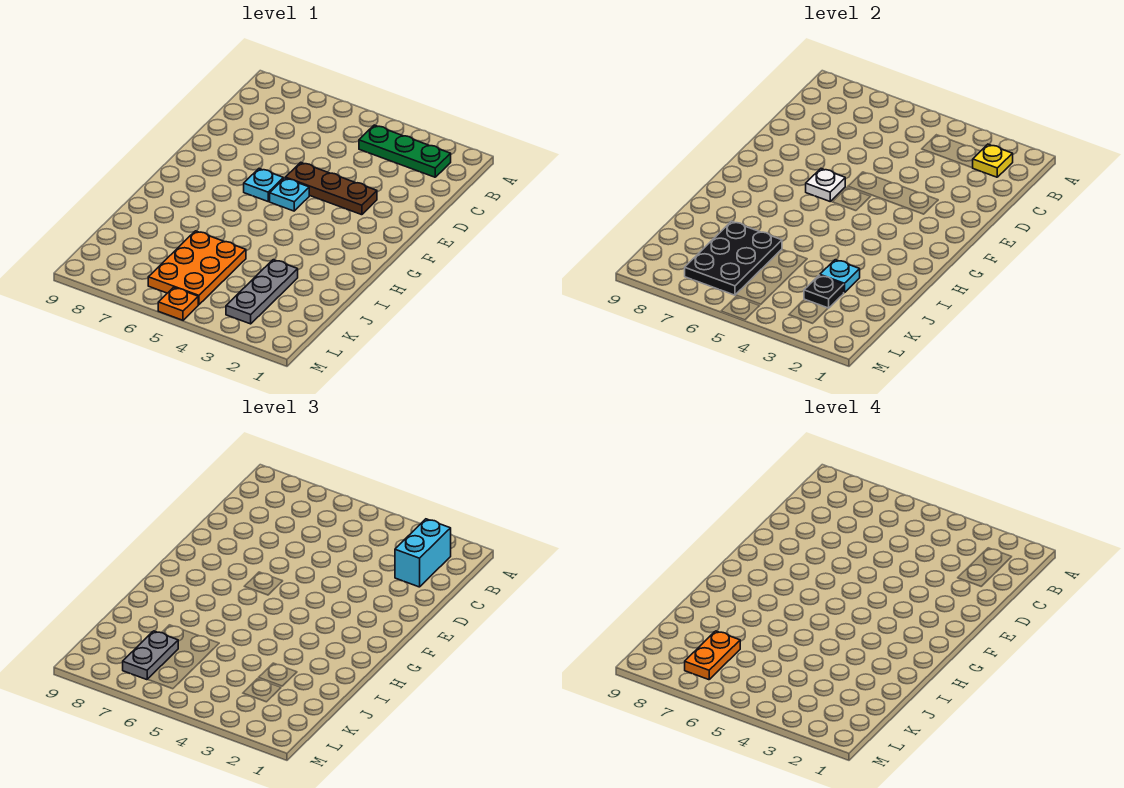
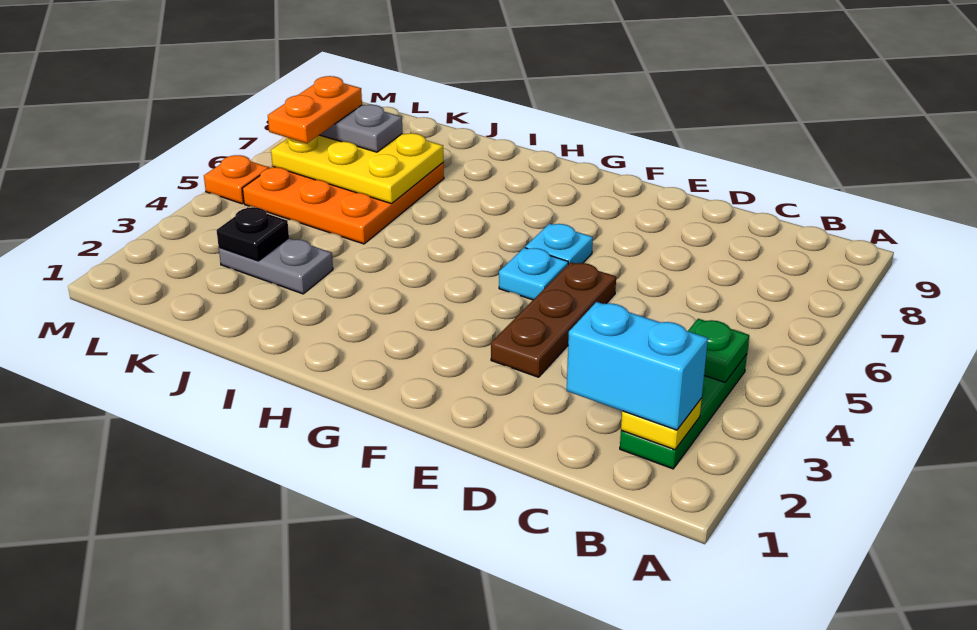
none -> green plate B4 level 2
white plate F6 level 2 -> none
grey plate J3:L3 level 1 -> grey plate J3:K3 level 1
cyan plate J3 level 2 -> none
orange plate J5:L6 level 1 -> orange plate J5:L7 level 1
black plate J6:L7 level 2 -> yellow plate J6:L7 level 2
orange plate K7:L7 level 4 -> orange plate L6:L7 level 4

